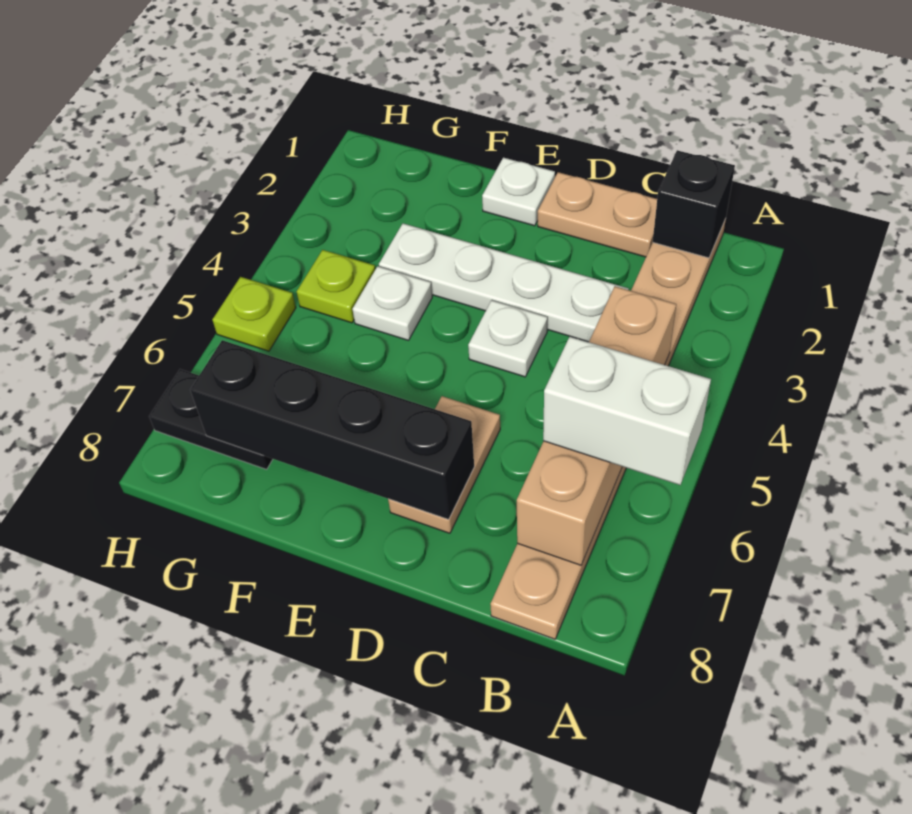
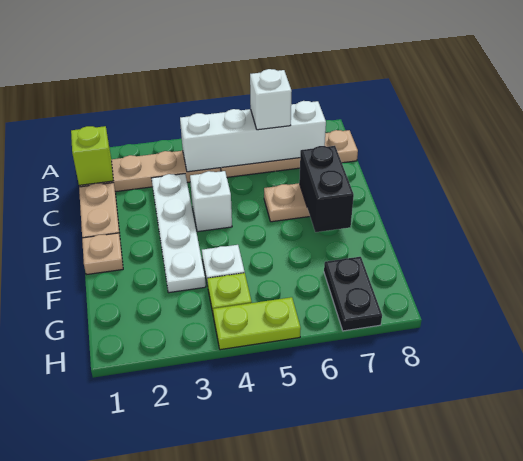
white brick A6:B6 level 3 -> white brick B6 level 3
black brick B1 level 2 -> lime brick B1 level 2
tan brick B4:B7 level 2 -> white brick B4:B7 level 2
white plate D4 level 1 -> white brick D4 level 1
black brick D7:G7 level 2 -> black brick D7:E7 level 2
white plate E1 level 1 -> tan plate E1 level 1
lime plate H5 level 1 -> lime plate H4:H5 level 1

